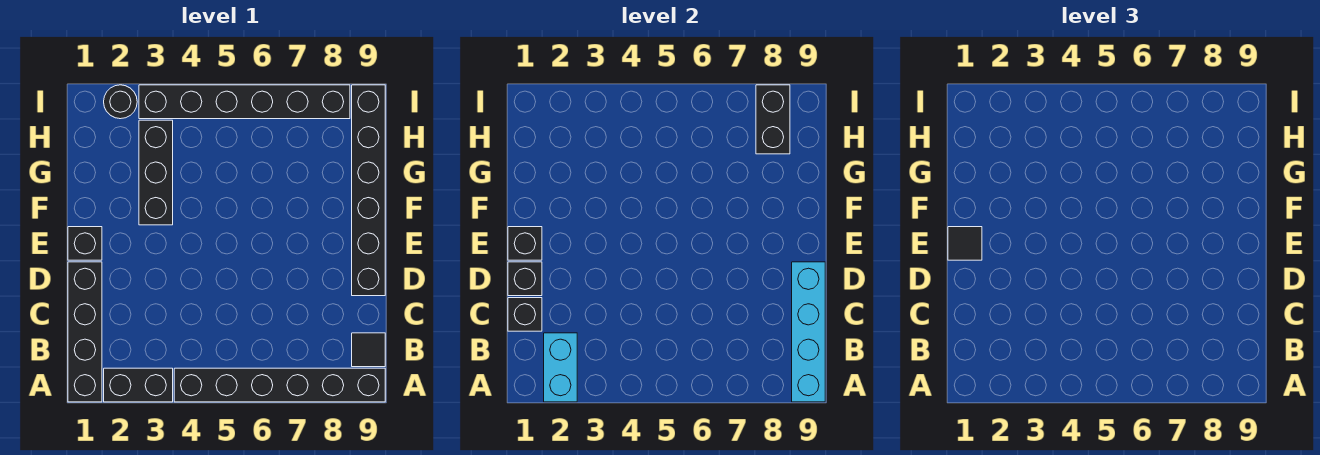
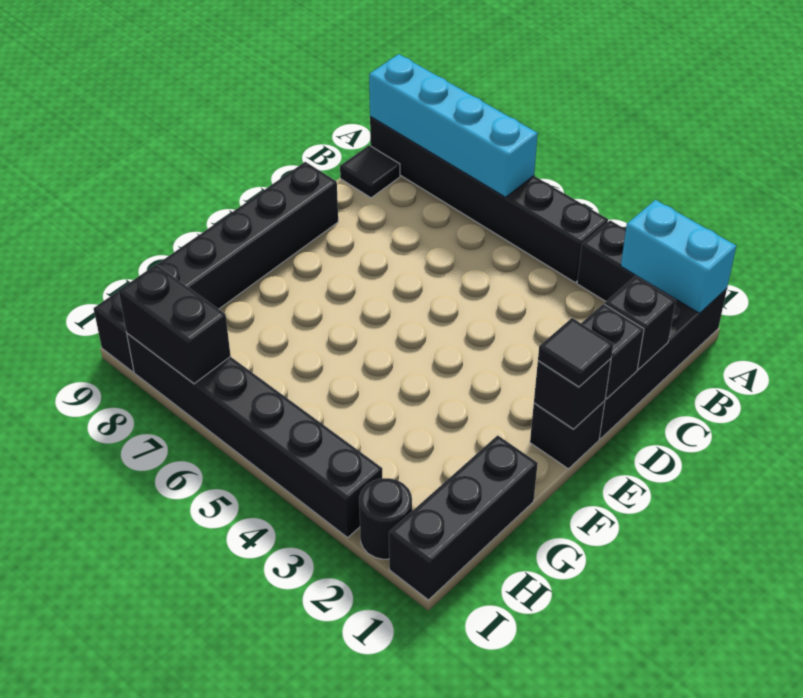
cyan brick A2:B2 level 2 -> cyan brick A1:A2 level 2
cyan brick A9:D9 level 2 -> cyan brick A6:A9 level 2
black brick F3:H3 level 1 -> black brick G1:I1 level 1
black brick H8:I8 level 2 -> black brick I7:I8 level 2

